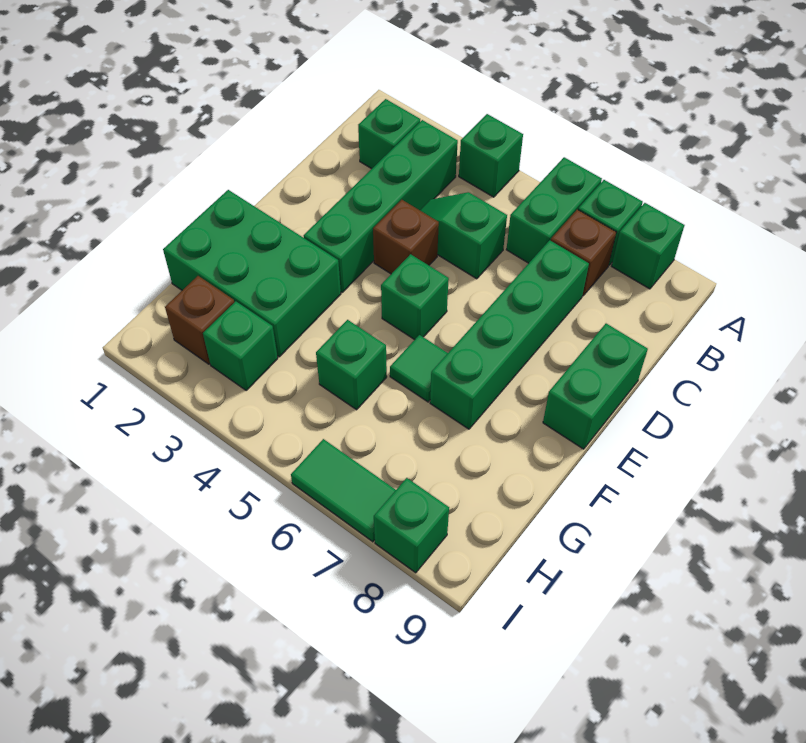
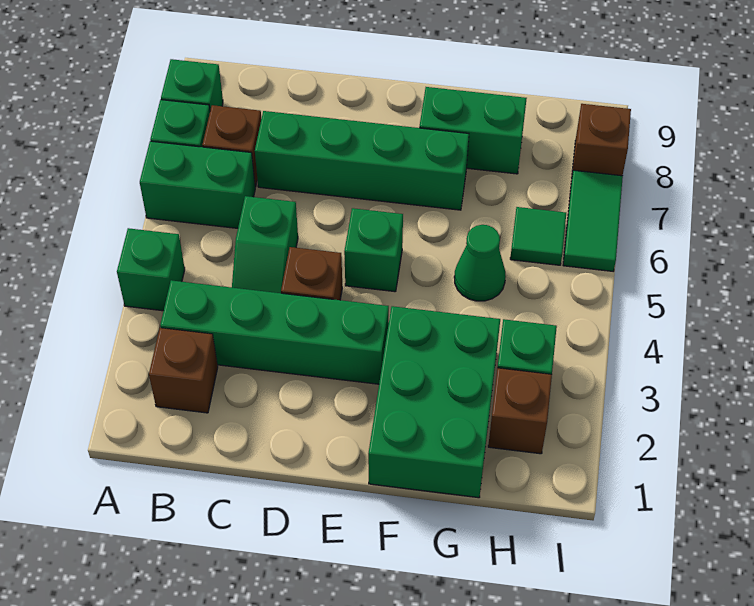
green brick B2 level 1 -> brown brick B2 level 1
green brick D9:E9 level 1 -> green brick F8:G8 level 1
green tile F6 level 1 -> green tile H6 level 1
green brick G5 level 1 -> green cone G5 level 1
green brick I8 level 1 -> brown brick I8 level 1

